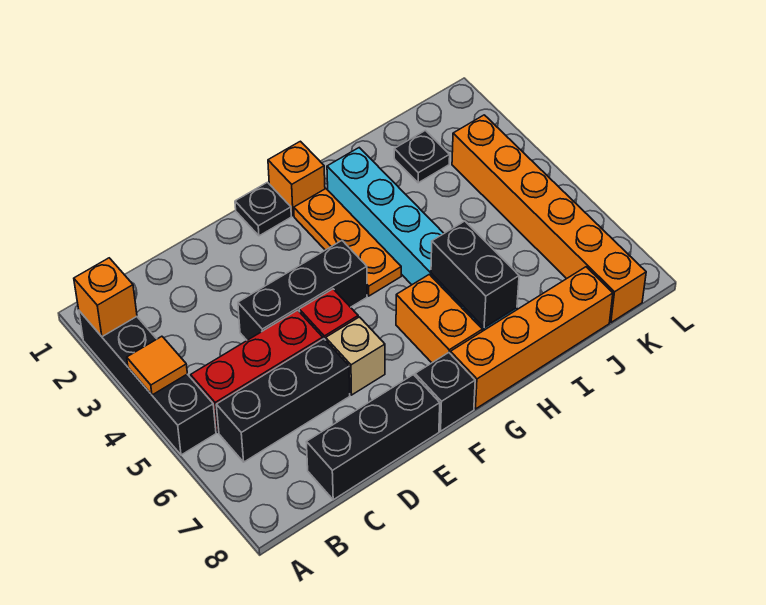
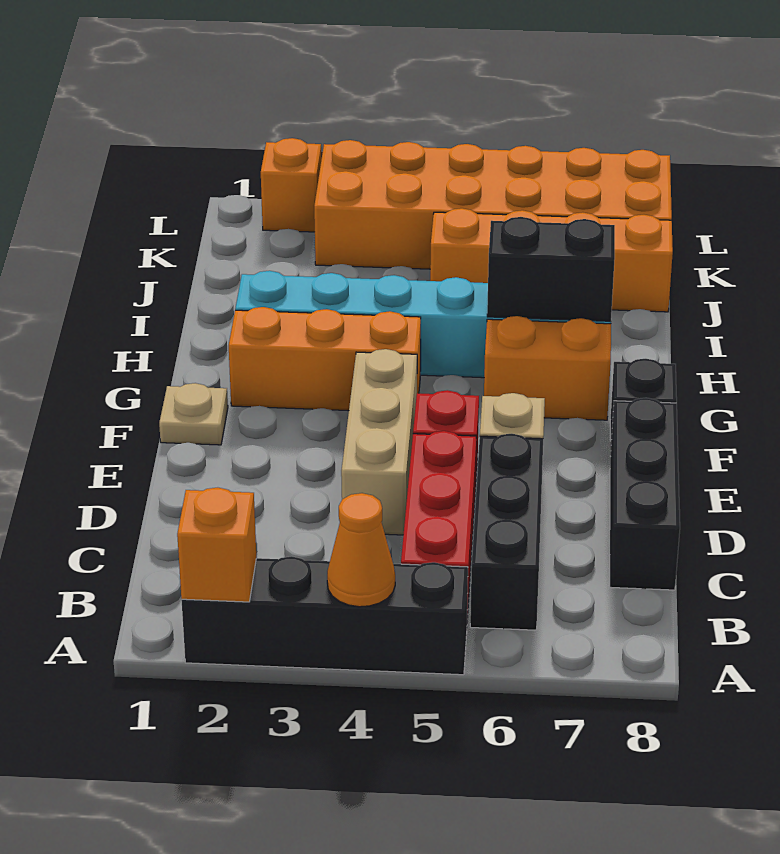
orange tile A4 level 2 -> orange cone A4 level 2
black brick D4:F4 level 1 -> tan brick D4:F4 level 1
black plate F1 level 1 -> tan plate F1 level 1
orange brick G1 level 1 -> orange brick L2 level 1
orange plate G2:G4 level 1 -> orange brick G2:G4 level 1
orange brick G8:J8 level 1 -> orange brick J5:J8 level 1
black plate J2 level 1 -> none
orange brick K3:K8 level 1 -> orange brick K3:L8 level 1

